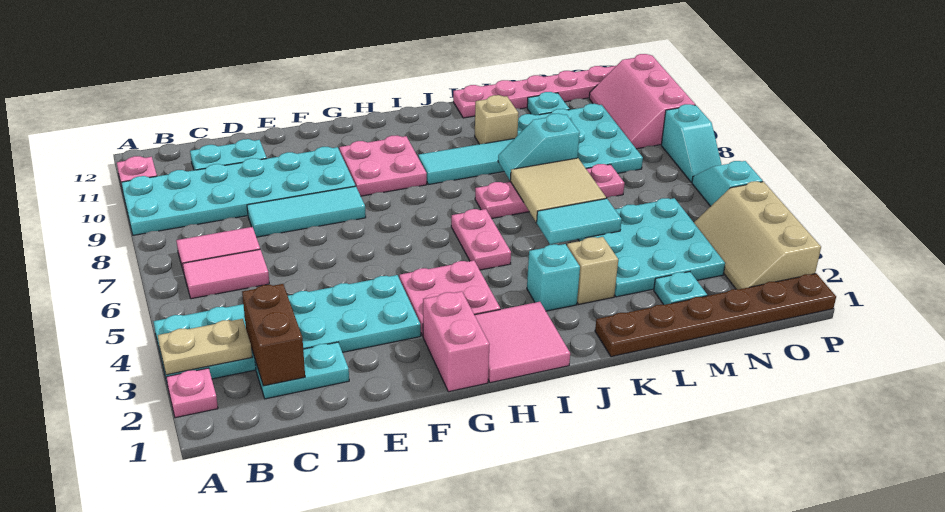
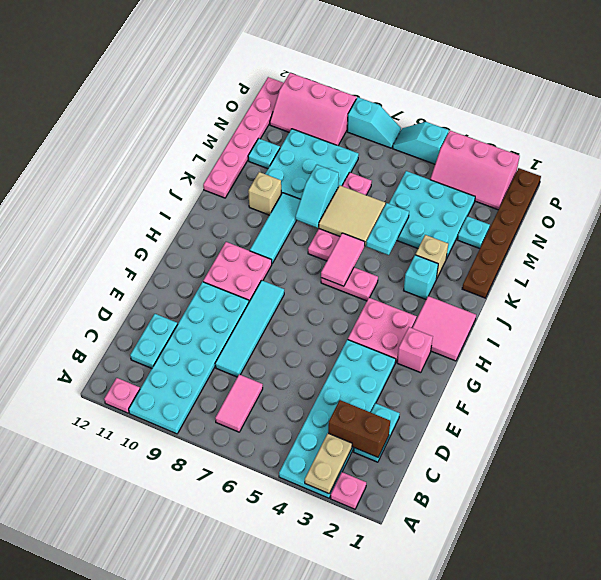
pink tile B6:C6 level 1 -> pink tile I6:J6 level 2
cyan tile D8:F8 level 1 -> cyan tile D8:G8 level 1
pink brick G1:G2 level 1 -> pink brick G2 level 1
cyan tile K5:L5 level 2 -> cyan plate K5:L5 level 2
tan slope O2:P4 level 1 top P -> pink slope O2:P4 level 1 top P

